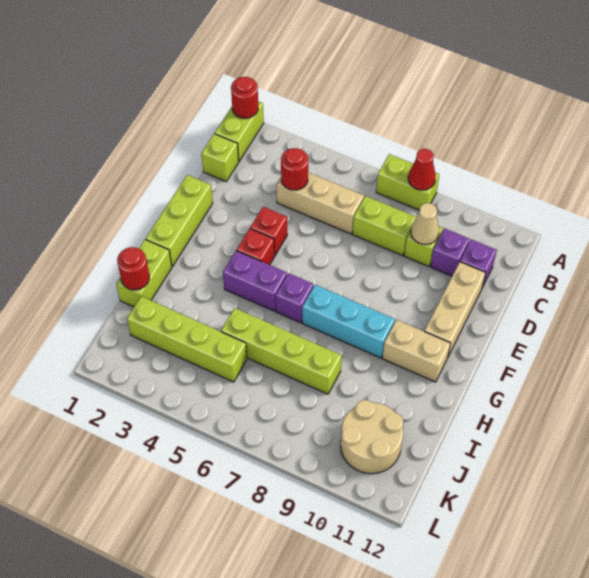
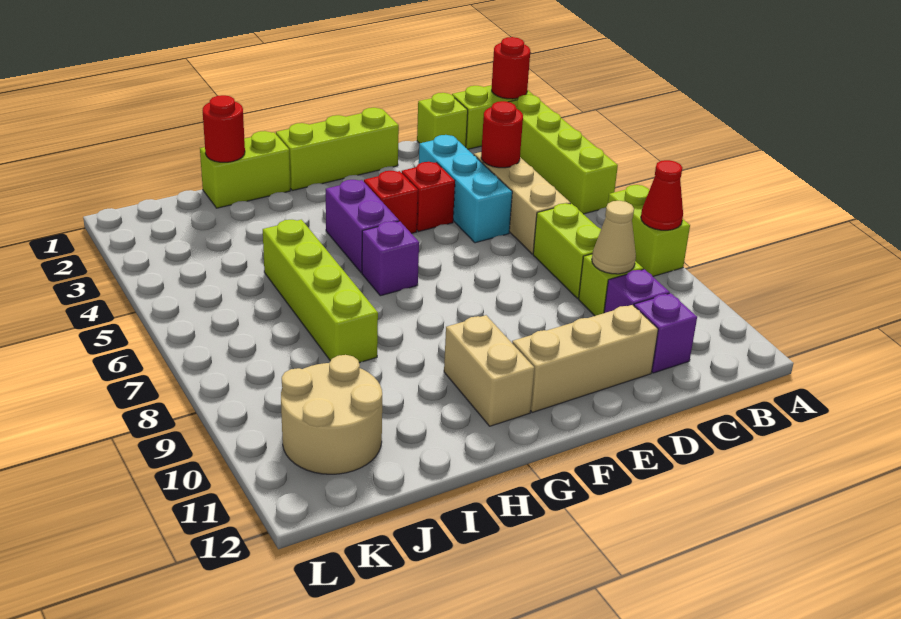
cyan brick G7:G9 level 1 -> cyan brick D3:D5 level 1
lime brick J2:J5 level 1 -> lime brick A2:A5 level 1

